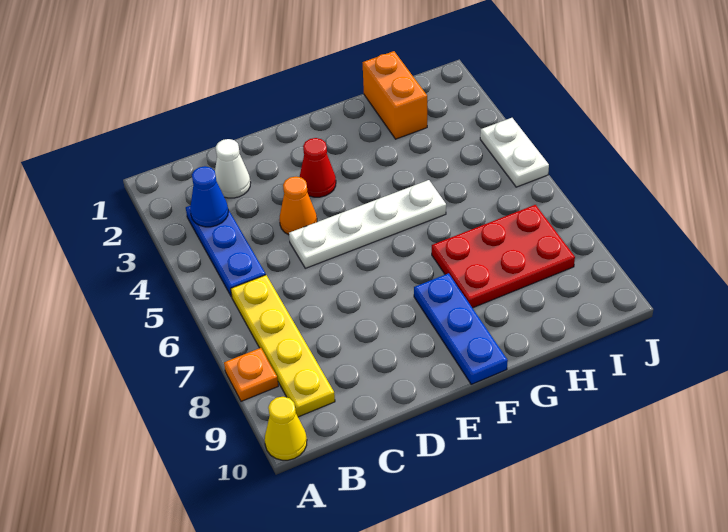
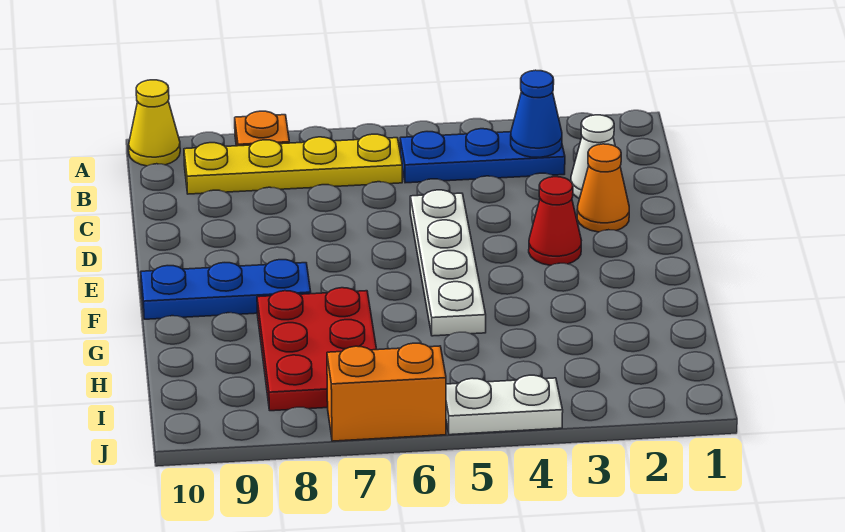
orange cone D4 level 1 -> orange cone D2 level 1
orange brick H1:H2 level 1 -> orange brick J6:J7 level 1

